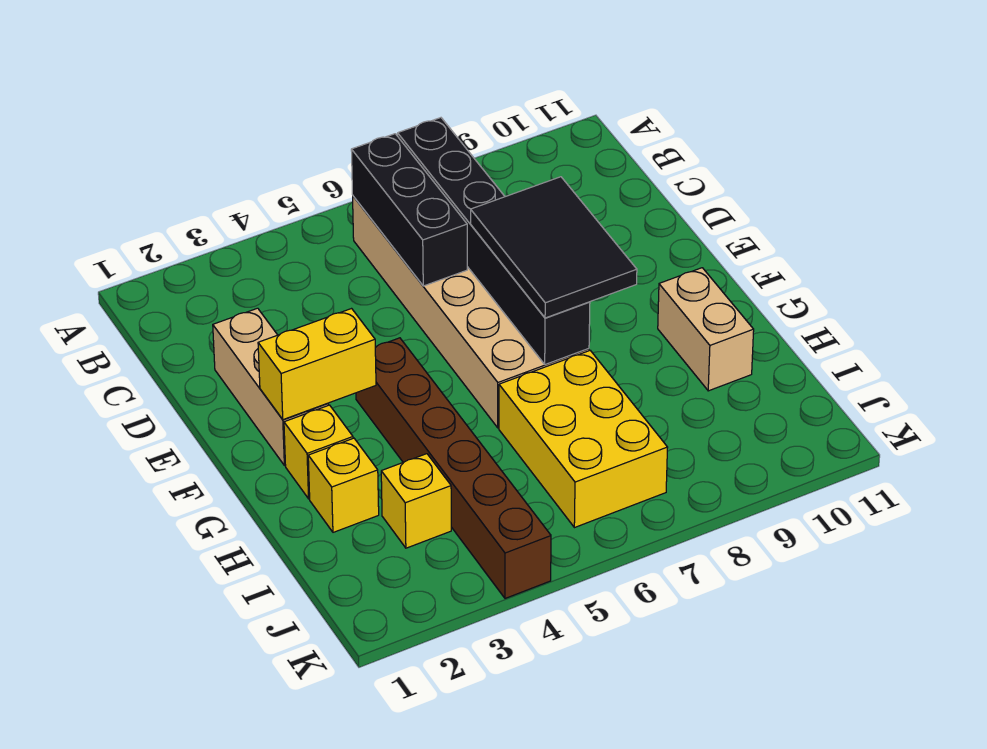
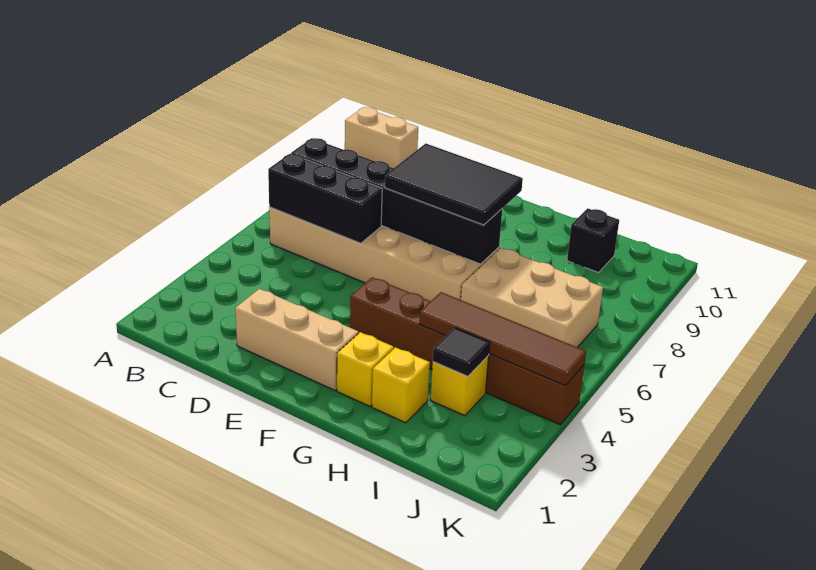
yellow brick F2:F3 level 2 -> none
tan brick G10:H10 level 1 -> tan brick A11:B11 level 1
none -> brown tile H4:K4 level 2
yellow brick H6:J7 level 1 -> tan brick H6:J7 level 1
none -> black tile I3 level 2
none -> black brick I10 level 1

